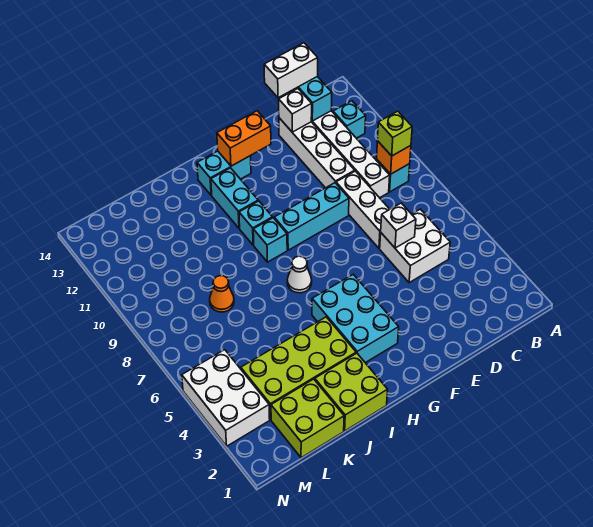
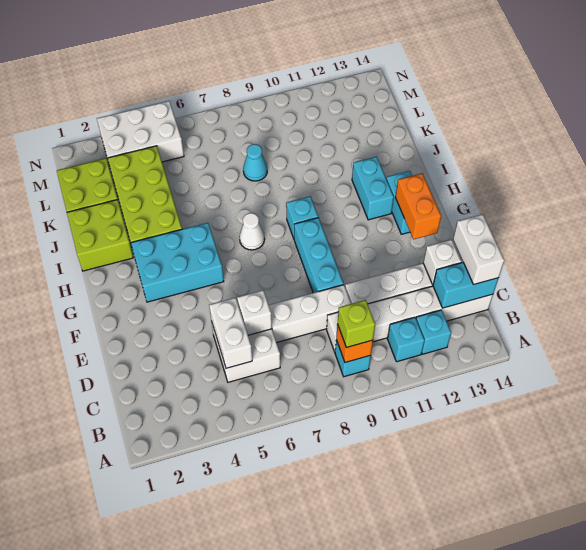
none -> white brick C5:D5 level 2
cyan brick H10 level 1 -> cyan brick B11 level 1
cyan brick H11:H12 level 1 -> cyan brick H12:I12 level 1
orange cone K8 level 1 -> cyan cone K8 level 1

